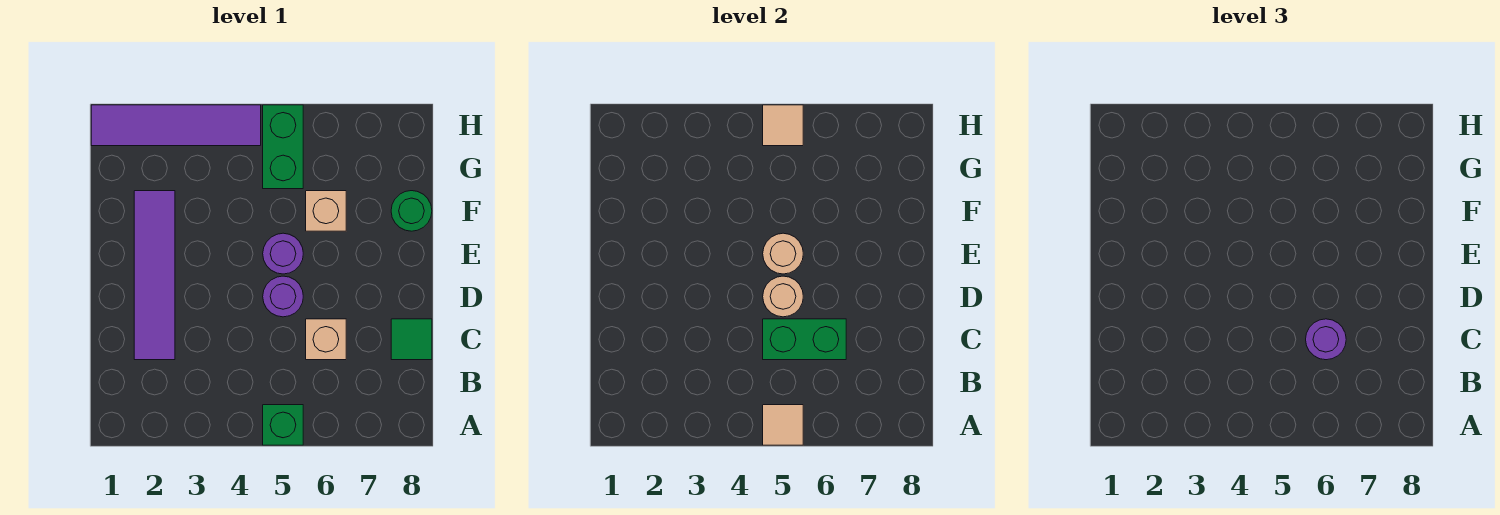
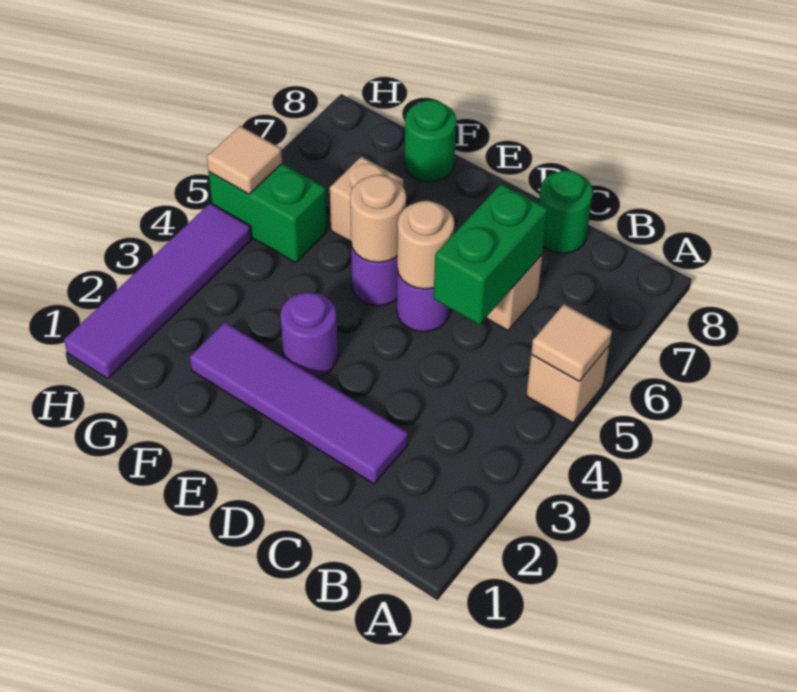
green brick A5 level 1 -> tan brick A5 level 1
purple round brick C6 level 3 -> purple round brick E3 level 1
green tile C8 level 1 -> green round brick C8 level 1

